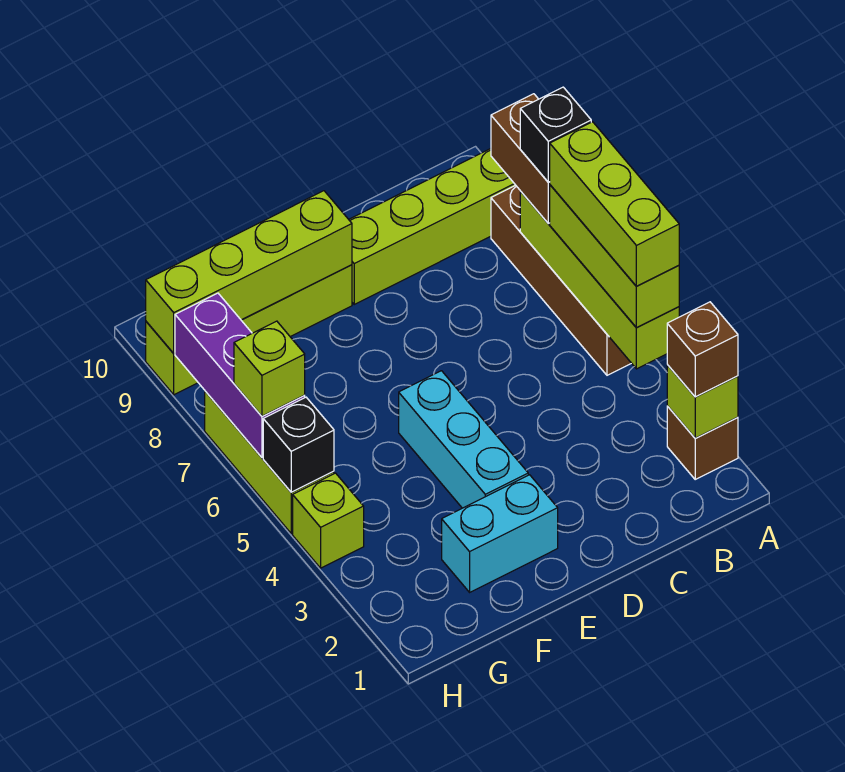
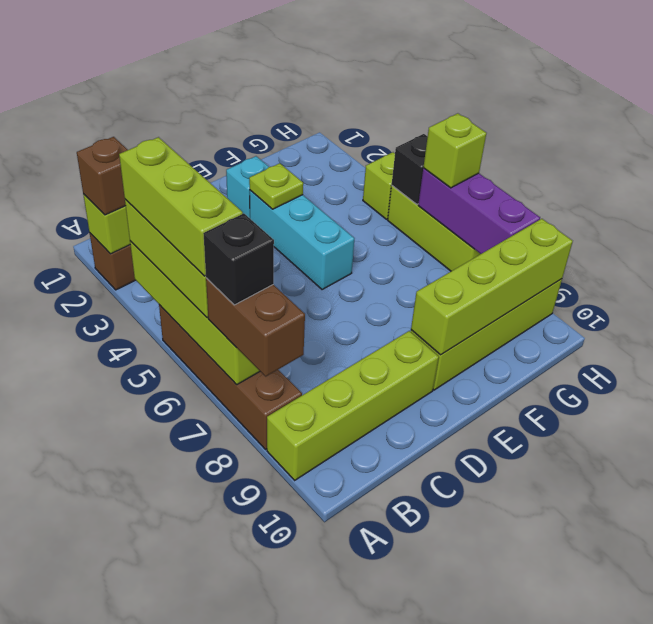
cyan brick E2:F2 level 1 -> cyan brick E2 level 1
none -> lime plate E3 level 2

